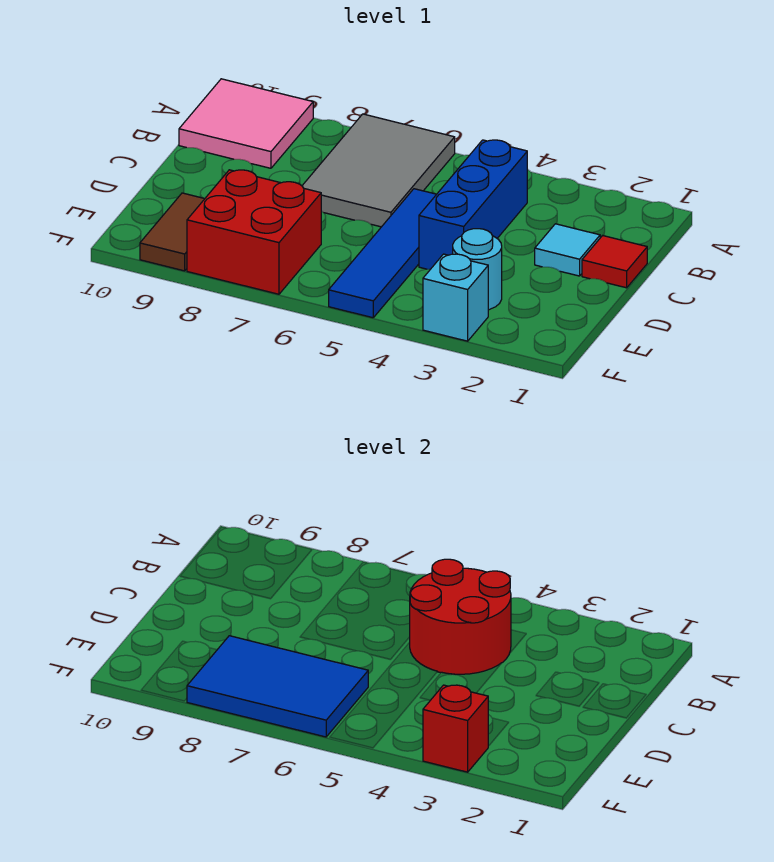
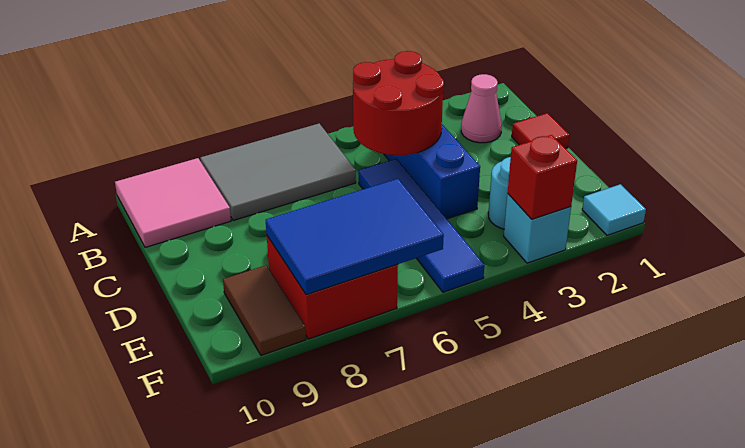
grey tile A6:C7 level 1 -> grey tile A6:B8 level 1
none -> pink cone B2 level 1
cyan tile C2 level 1 -> cyan tile F1 level 1

